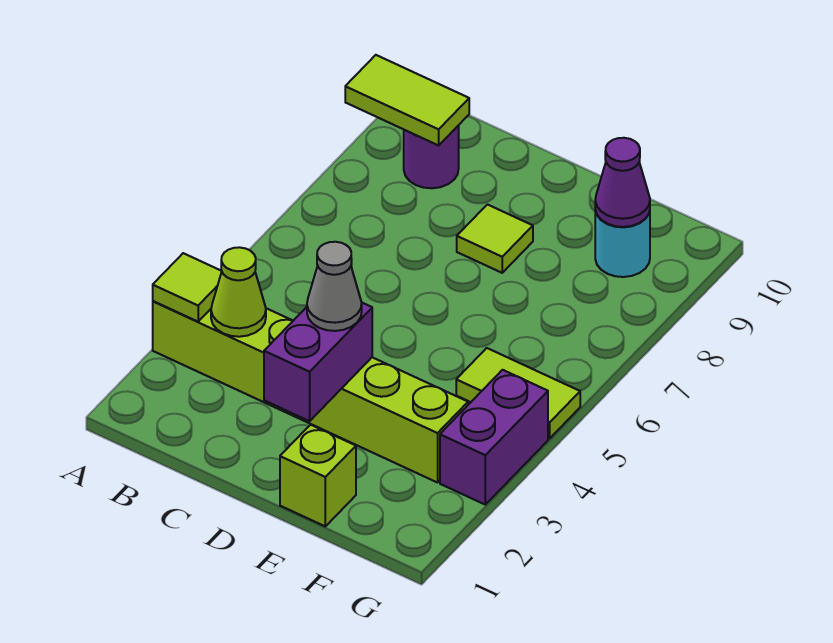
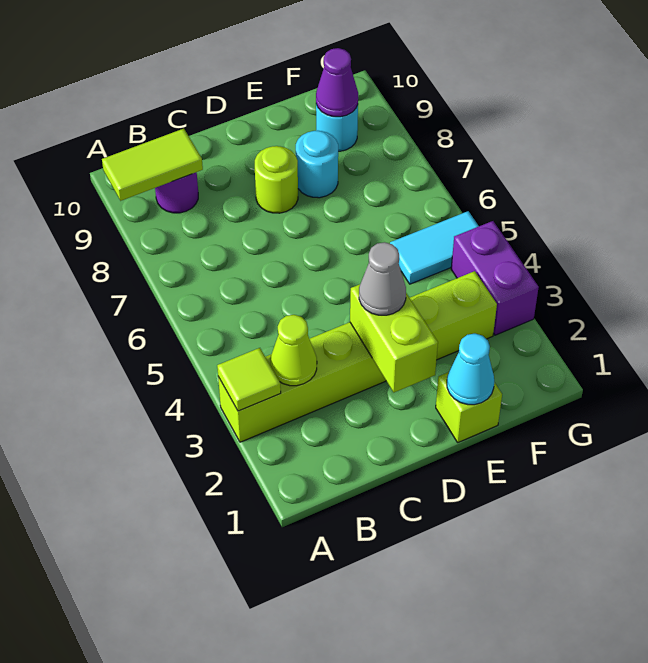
purple brick D2:D3 level 2 -> lime brick D2:D3 level 2
lime tile D8 level 1 -> lime round brick D8 level 1
none -> cyan cone E1 level 2
none -> cyan round brick E8 level 1
lime tile F5:G5 level 1 -> cyan tile F5:G5 level 1

